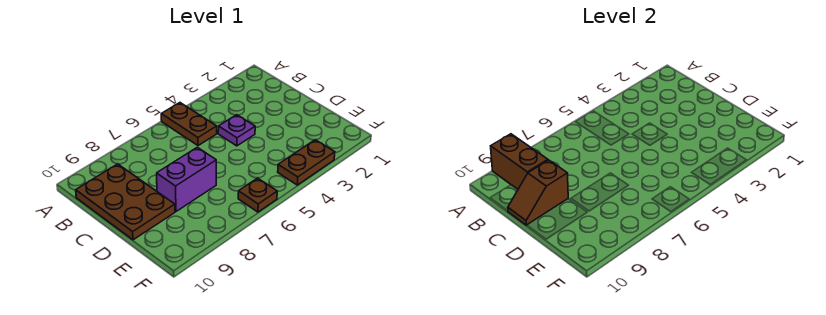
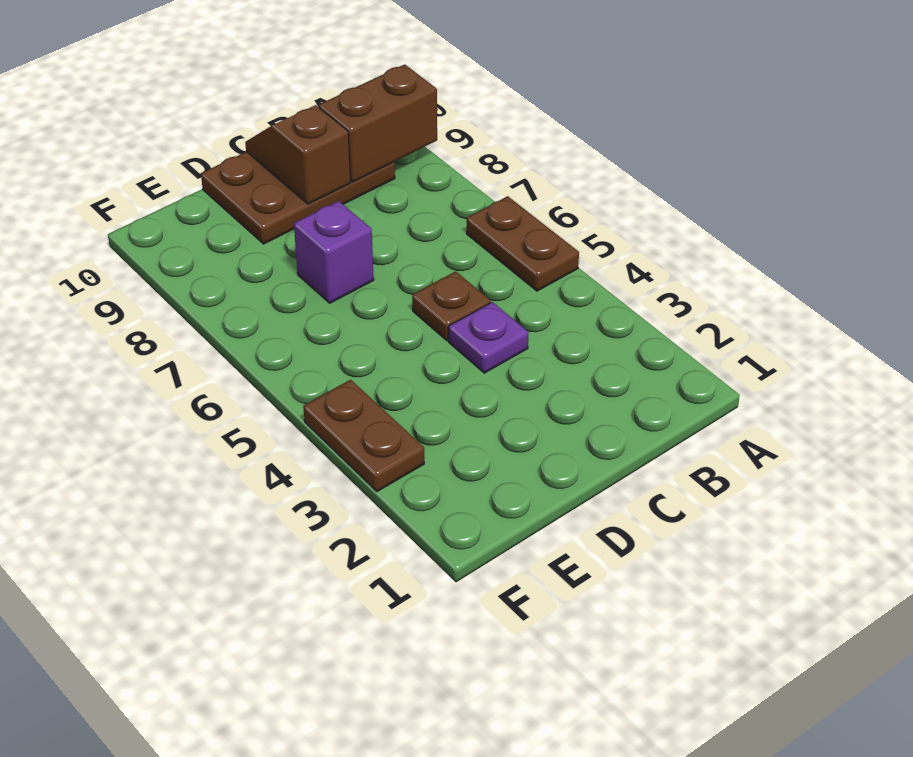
brown plate A5:B5 level 1 -> brown plate A5:A6 level 1
purple brick D7:D8 level 1 -> purple brick D7 level 1
brown plate F6 level 1 -> brown plate C5 level 1

